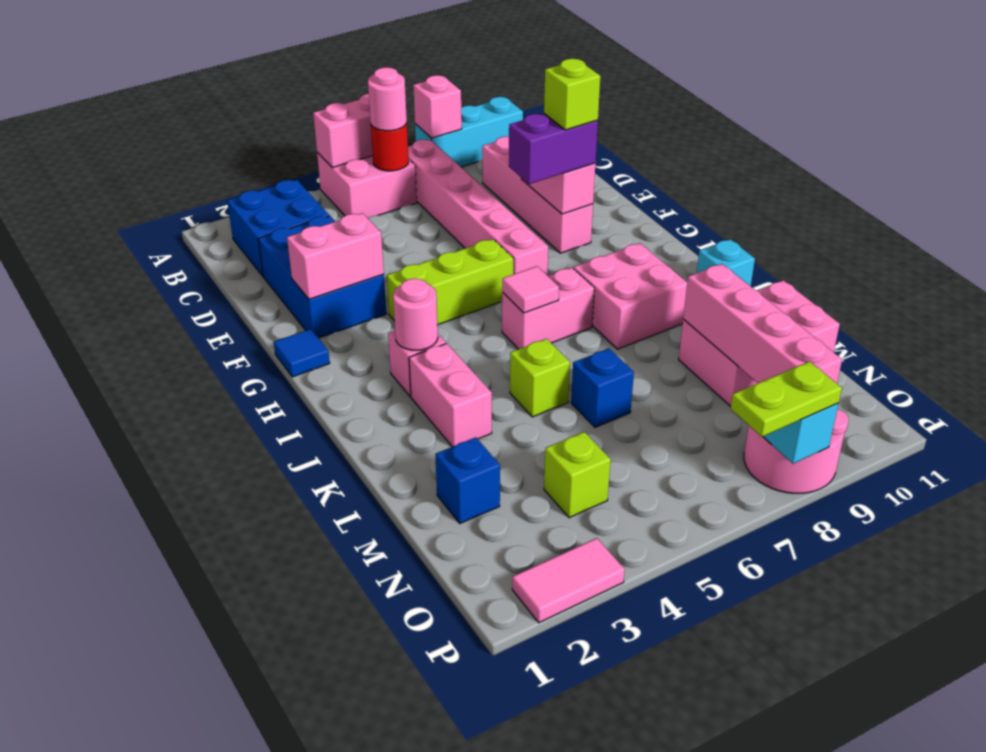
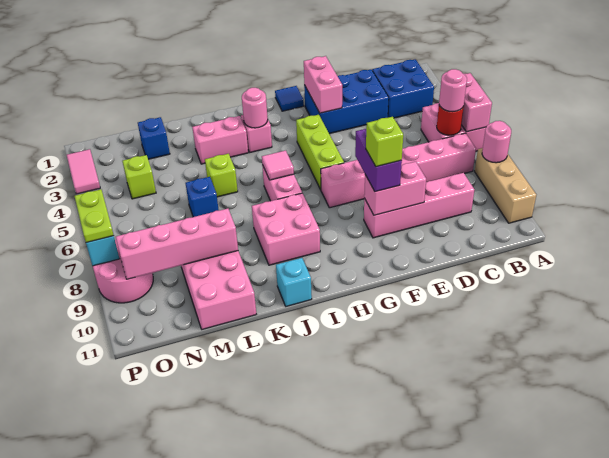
cyan brick A8:A10 level 1 -> tan brick A8:A10 level 1
pink brick A8 level 2 -> pink round brick A8 level 2

